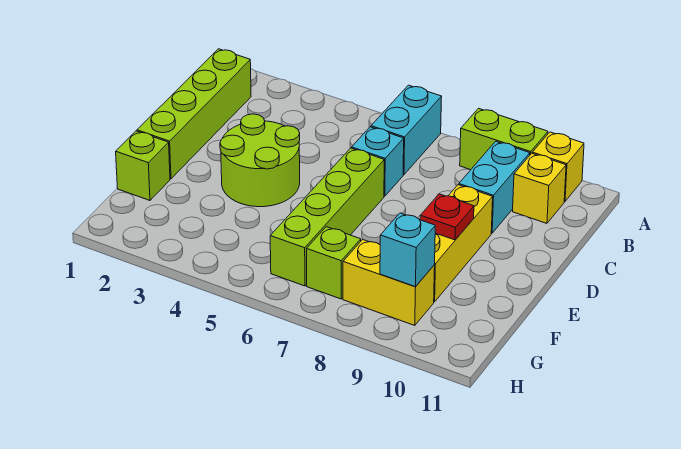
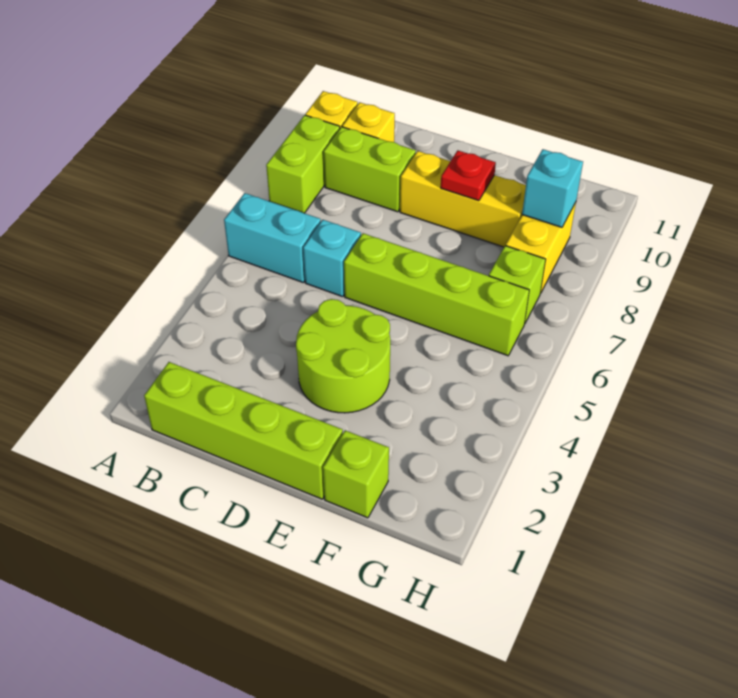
cyan brick B9:C9 level 1 -> lime brick B9:C9 level 1

